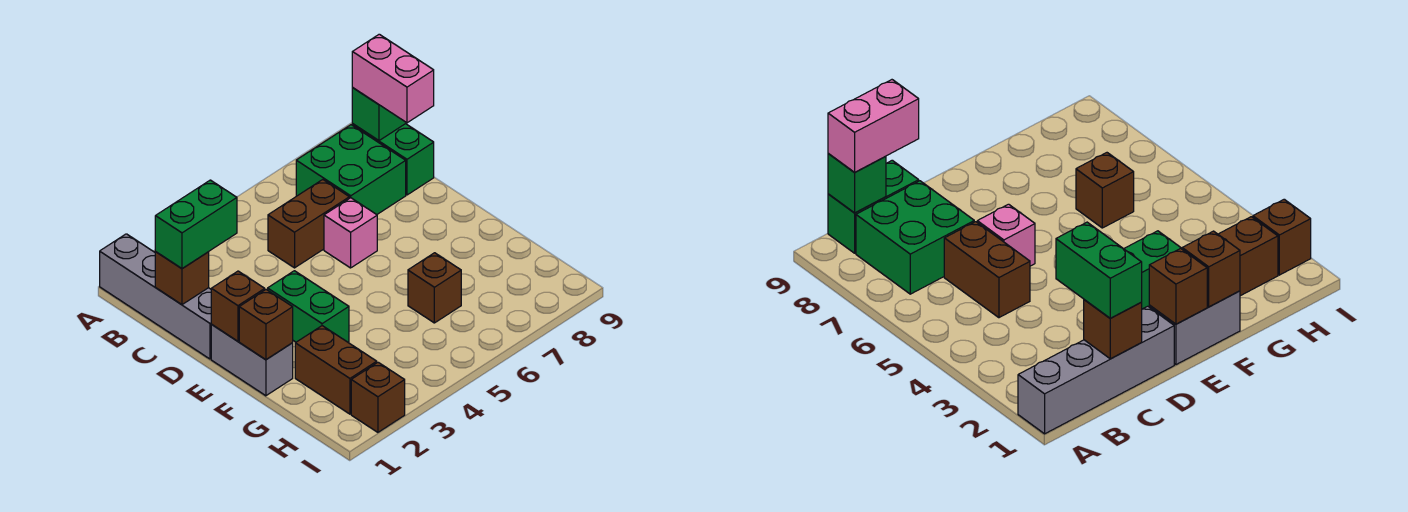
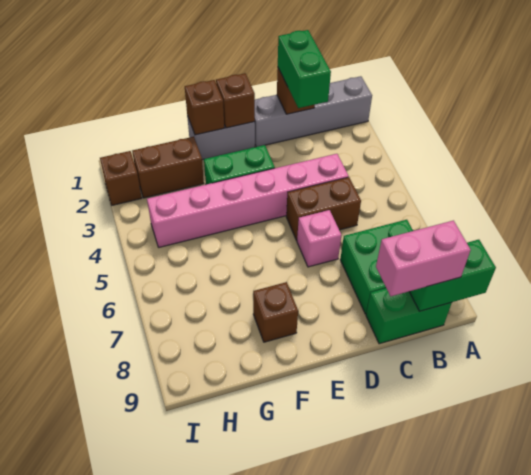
green brick B9 level 2 -> green brick A9:B9 level 2
none -> pink brick C4:H4 level 1
brown brick C5:C6 level 1 -> brown brick C5:D5 level 1
brown brick G6 level 1 -> brown brick F8 level 1

